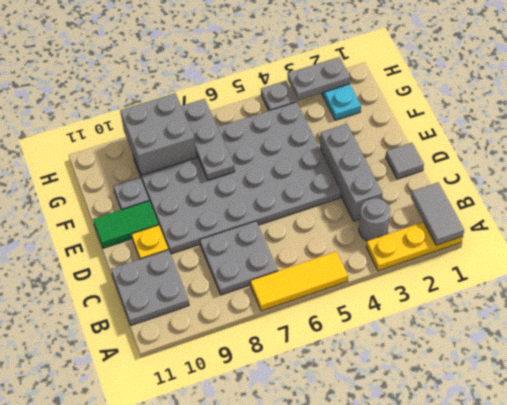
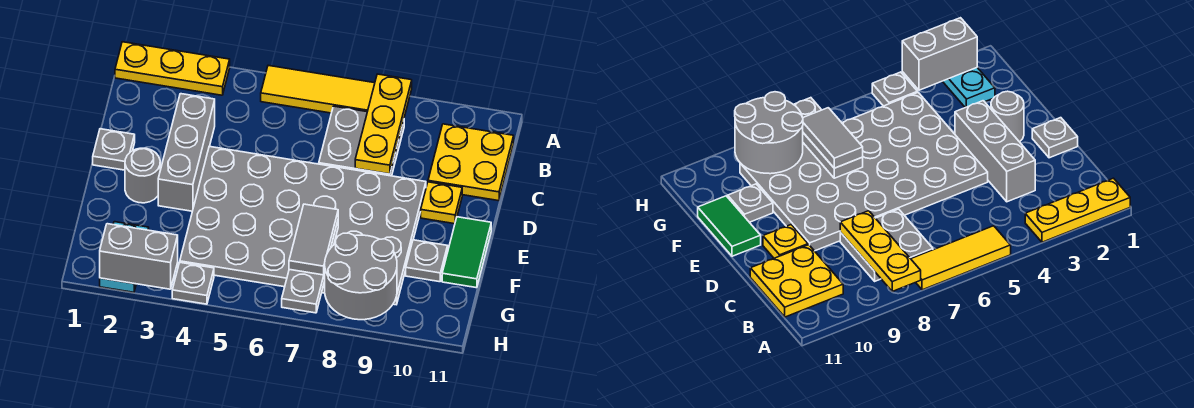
grey tile A1:B1 level 2 -> grey tile F7:G7 level 3
none -> yellow plate A8:C8 level 2
grey round brick B3 level 1 -> grey round brick E2 level 1
grey plate B10:C11 level 1 -> yellow plate B10:C11 level 1
grey tile D1 level 1 -> grey plate D1 level 1
green tile E10:E11 level 1 -> green tile E11:F11 level 1
grey brick G8:H9 level 2 -> grey round brick G8:H9 level 2
grey plate H2:H3 level 2 -> grey brick H2:H3 level 2

